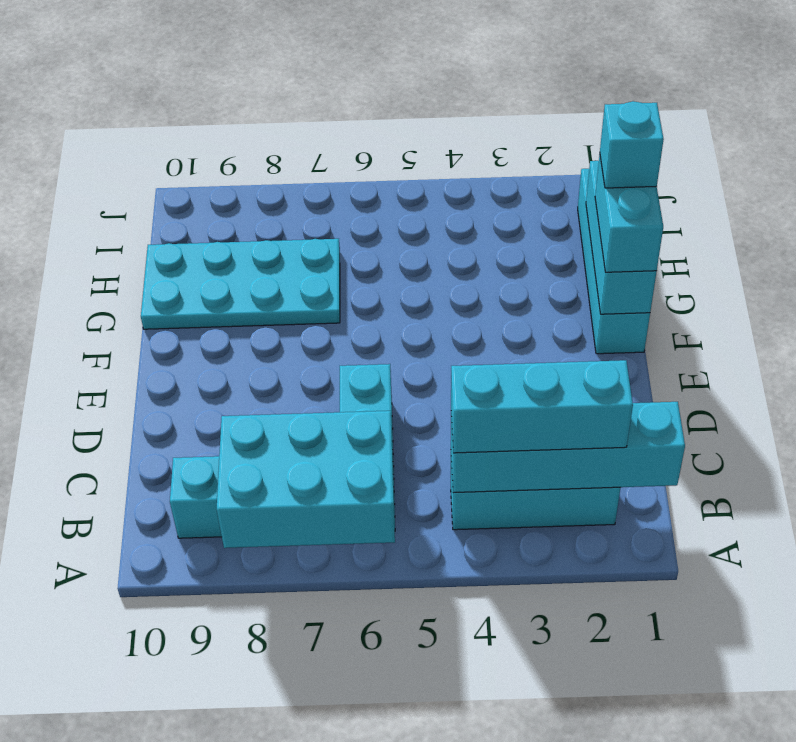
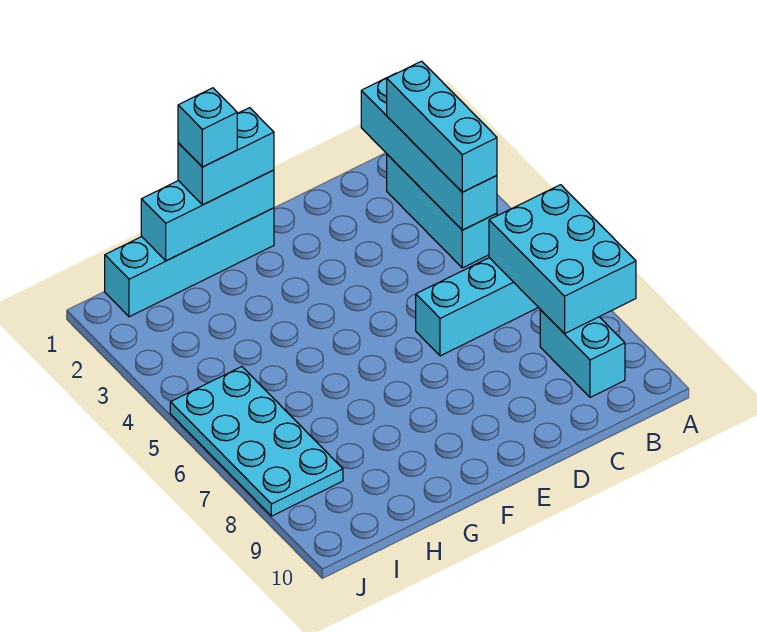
cyan plate G7:H10 level 1 -> cyan plate I5:J8 level 1

